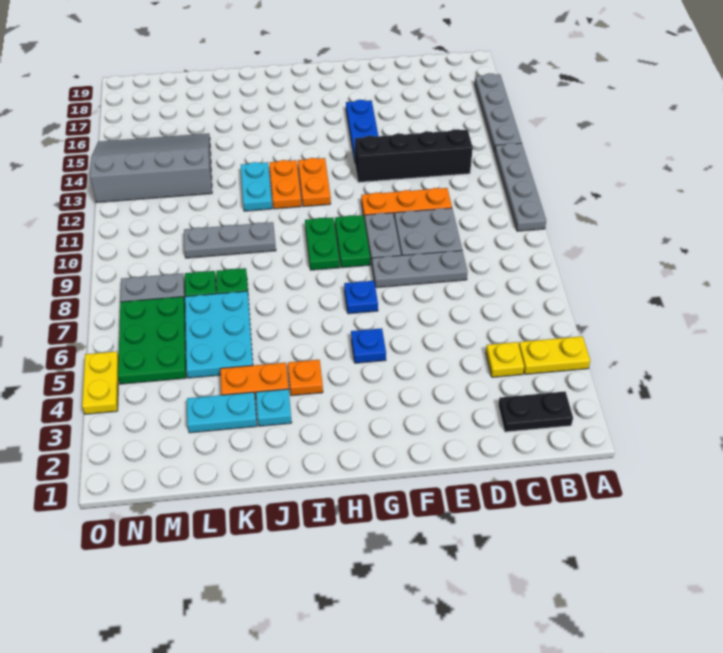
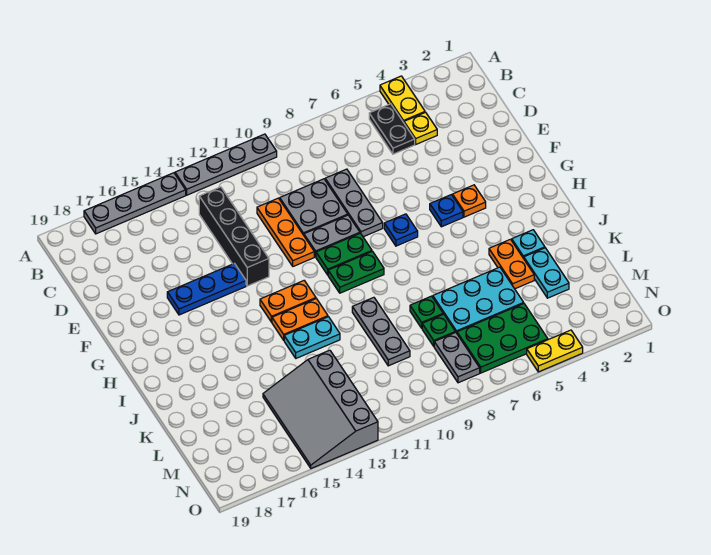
black plate B2:C2 level 1 -> black plate B5:C5 level 1
orange plate I4 level 1 -> orange plate G4 level 1

